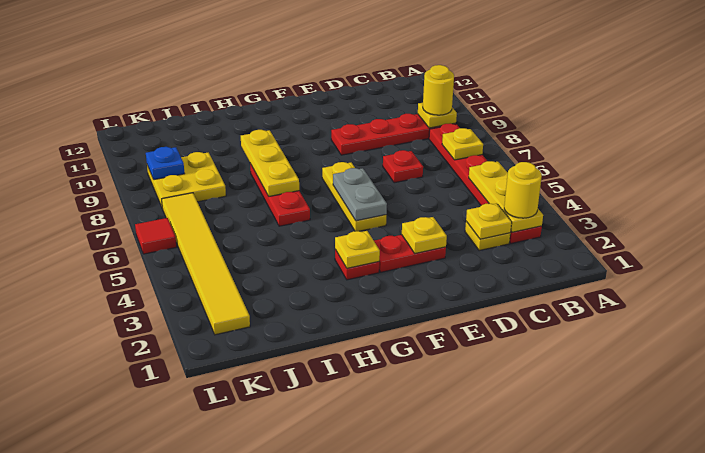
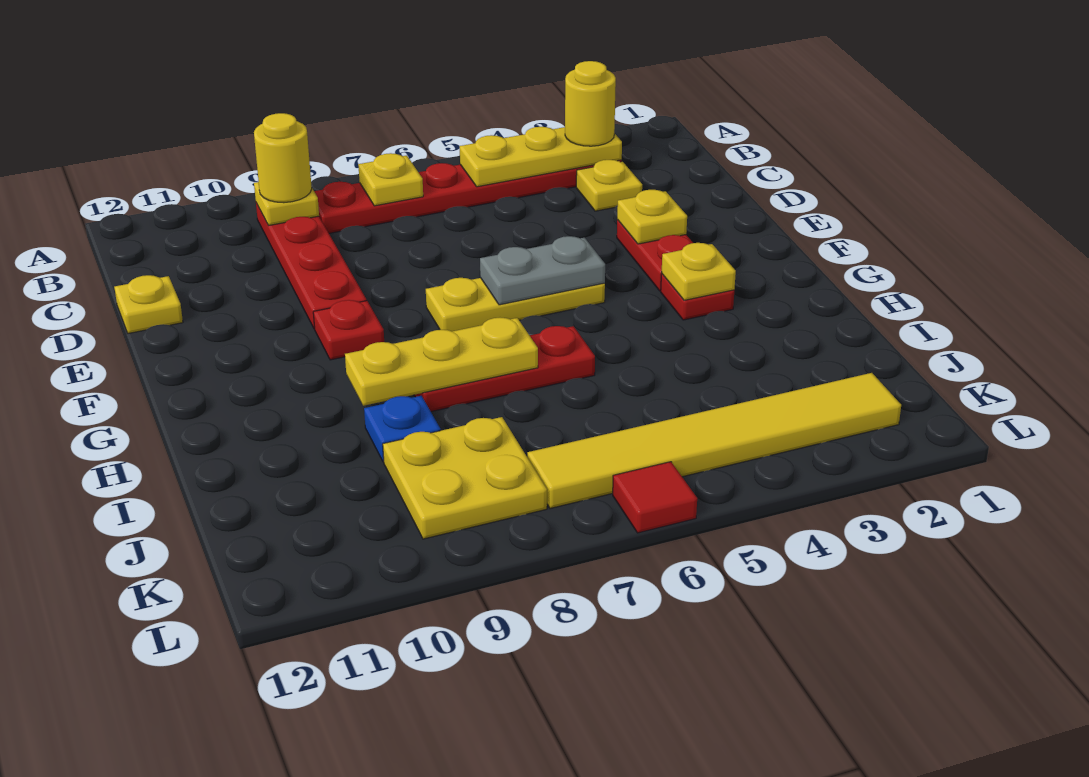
yellow plate C3 level 2 -> yellow plate D12 level 1
red plate D7 level 1 -> red plate F9 level 1
blue plate K9 level 2 -> blue plate I9 level 1

